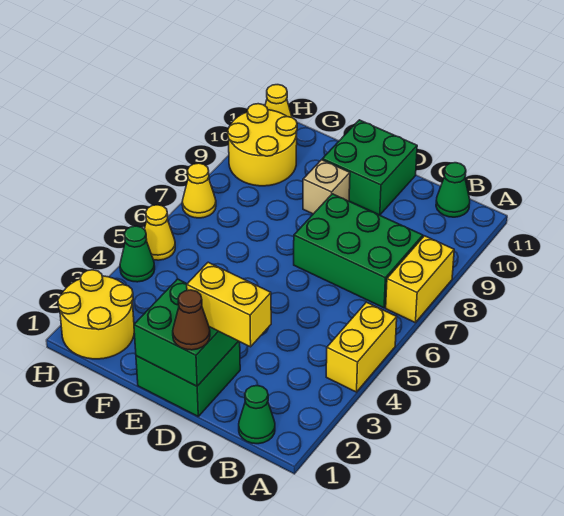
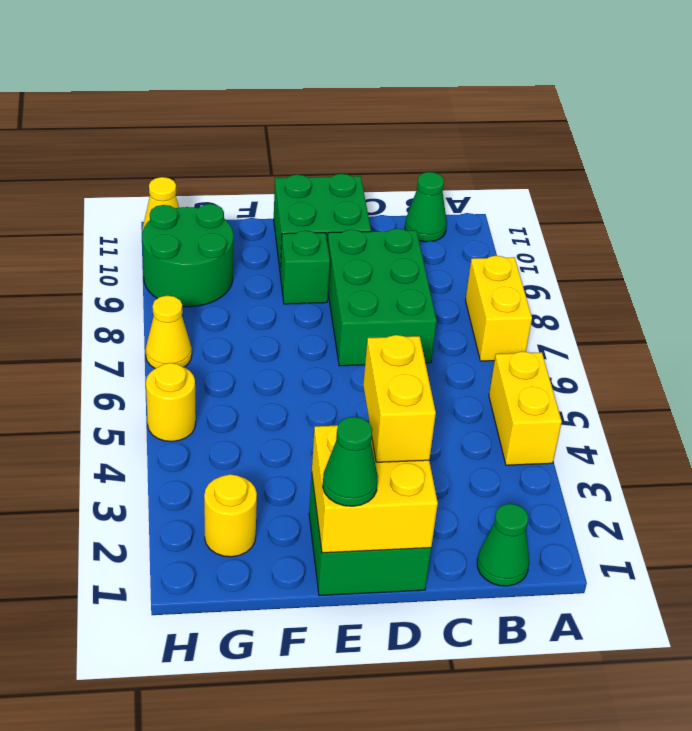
green brick B7:D8 level 1 -> green brick C7:D9 level 1
yellow brick C2:D2 level 3 -> yellow brick D2:D3 level 3
green brick D1:E2 level 2 -> yellow brick D1:E2 level 2
brown cone D1 level 3 -> none
tan brick E9 level 1 -> green brick E9 level 1
yellow round brick G1:H2 level 1 -> yellow round brick G2 level 1
yellow round brick G9:H10 level 1 -> green round brick G9:H10 level 1
green cone H4 level 1 -> green cone E1 level 3
yellow cone H5 level 1 -> yellow round brick H5 level 1

